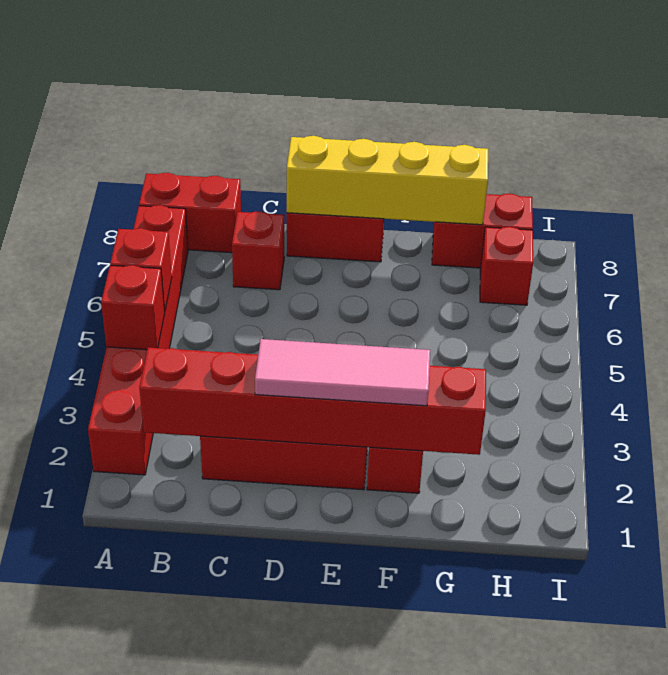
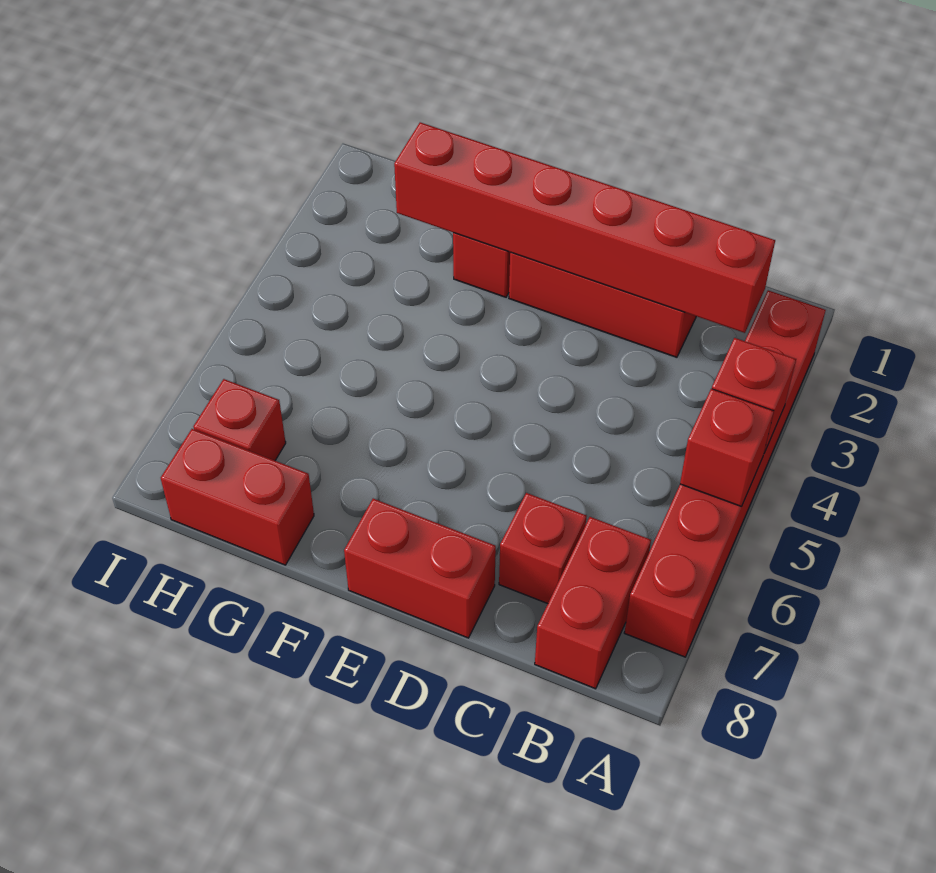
red brick A8:B8 level 1 -> red brick B7:B8 level 1
pink tile D2:F2 level 3 -> none
yellow brick D8:G8 level 2 -> none

